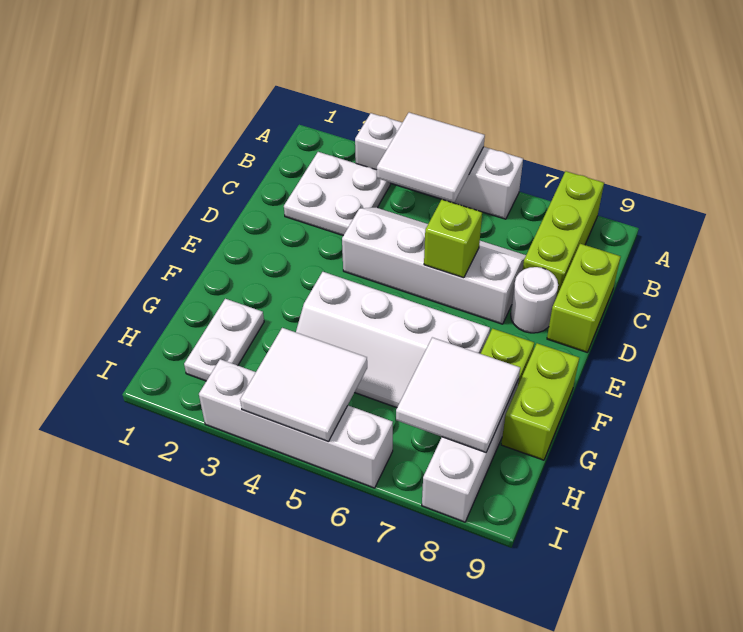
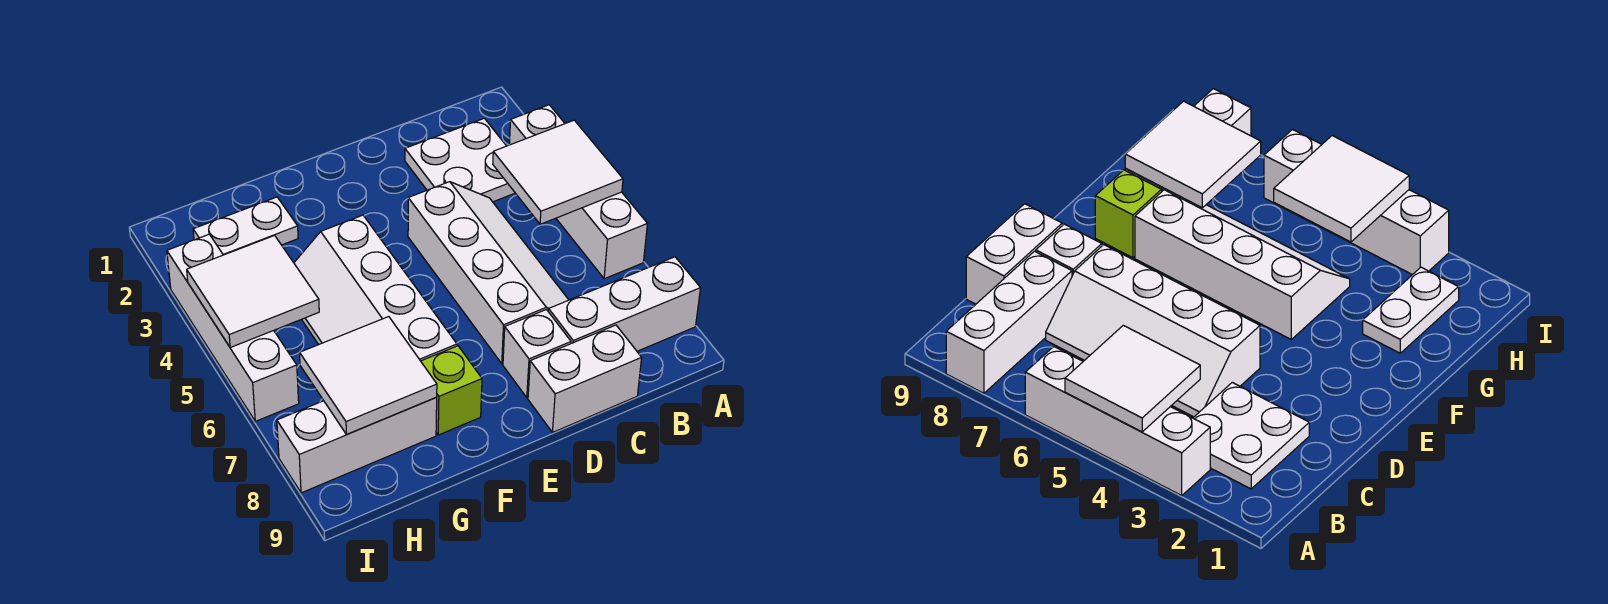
lime brick A8:C8 level 1 -> white brick A8:C8 level 1
lime brick C9:D9 level 1 -> white brick C9:D9 level 1
lime brick D6 level 2 -> none
white round brick D8 level 1 -> white brick D8 level 1
lime brick F9:G9 level 1 -> none

